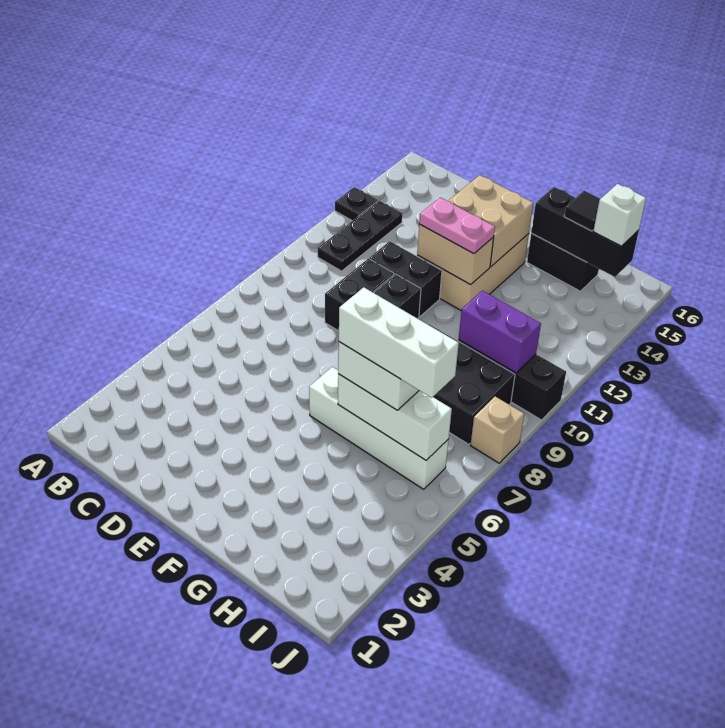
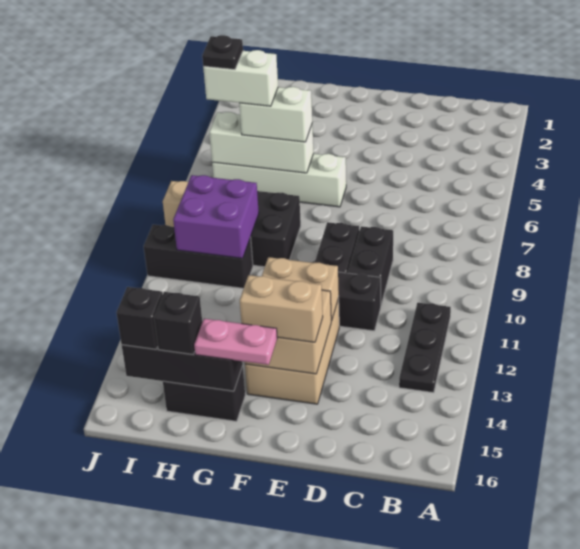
black plate A13 level 1 -> black plate I6 level 5
pink plate E12:F12 level 3 -> pink plate F15:G15 level 3
none -> tan brick E14:F14 level 3
white brick G6:I6 level 4 -> white brick H6:I6 level 4
purple brick H10:I10 level 2 -> purple brick H9:I10 level 2
black tile H15 level 3 -> black brick H15 level 3
white brick I15 level 3 -> black brick I15 level 3

